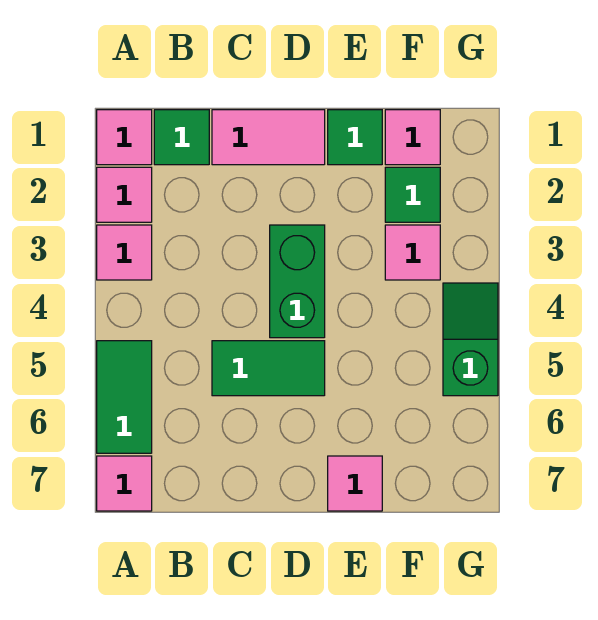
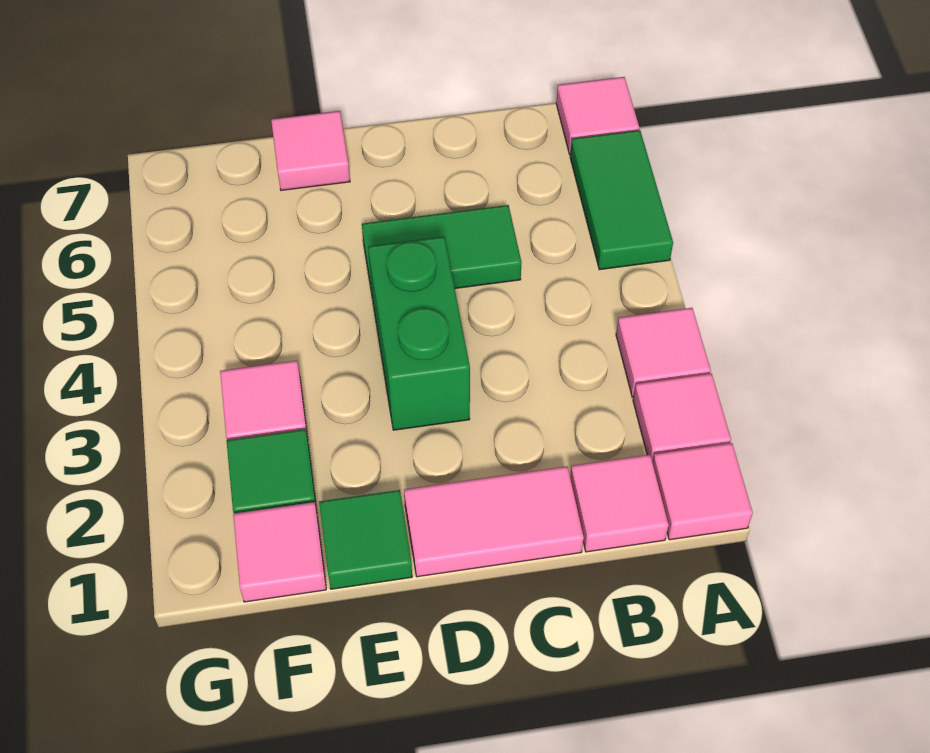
green tile B1 level 1 -> pink tile B1 level 1
green slope G4:G5 level 1 top 5 -> none

